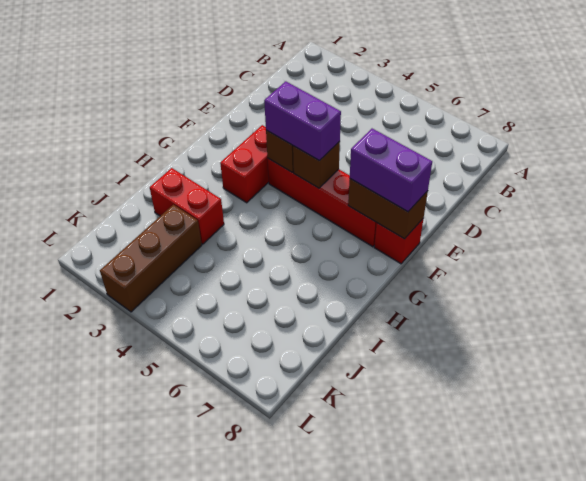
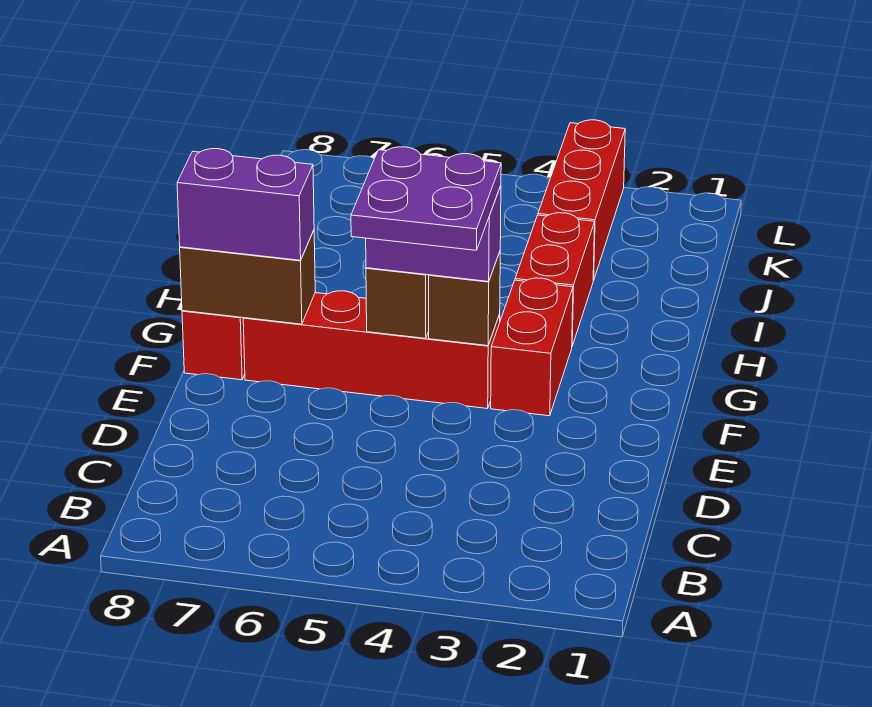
none -> purple plate E4:F5 level 4
red brick I2:I3 level 1 -> red brick H3:I3 level 1
brown brick J3:L3 level 1 -> red brick J3:L3 level 1

